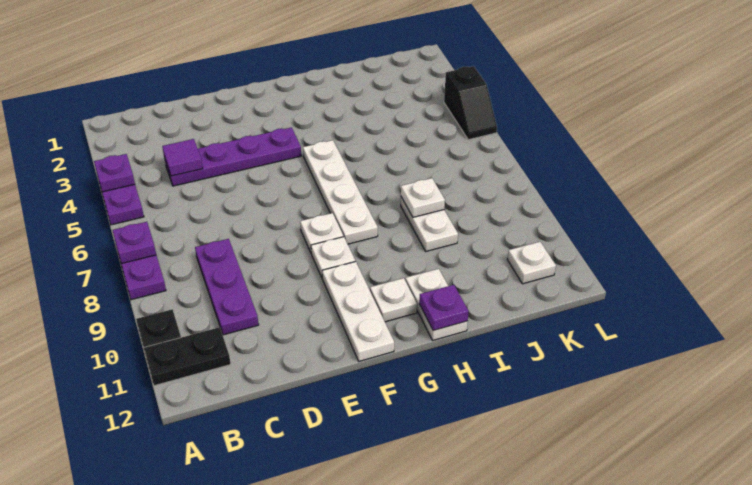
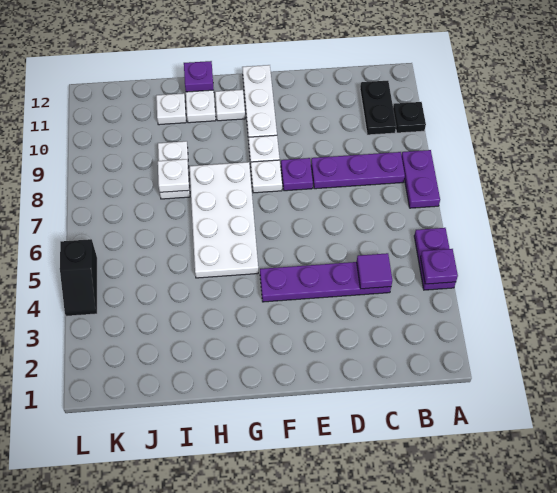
purple plate A7 level 2 -> purple plate E8 level 1
black plate A11:B11 level 1 -> black plate B10:B11 level 1
purple plate C8:C10 level 1 -> purple plate B8:D8 level 1
white plate G5:G8 level 1 -> white plate G5:H8 level 1
white plate K11 level 1 -> white plate I11 level 1
black slope L4:L5 level 1 top 4 -> black slope L4:L5 level 1 top 5

